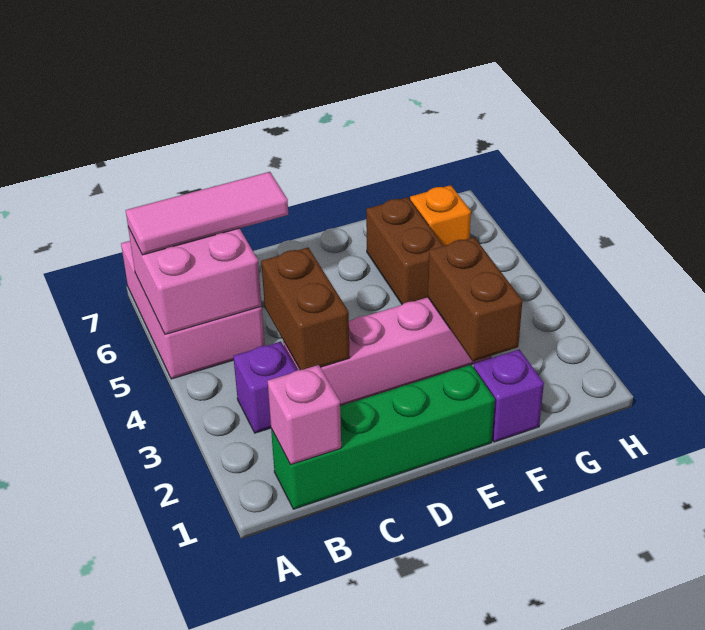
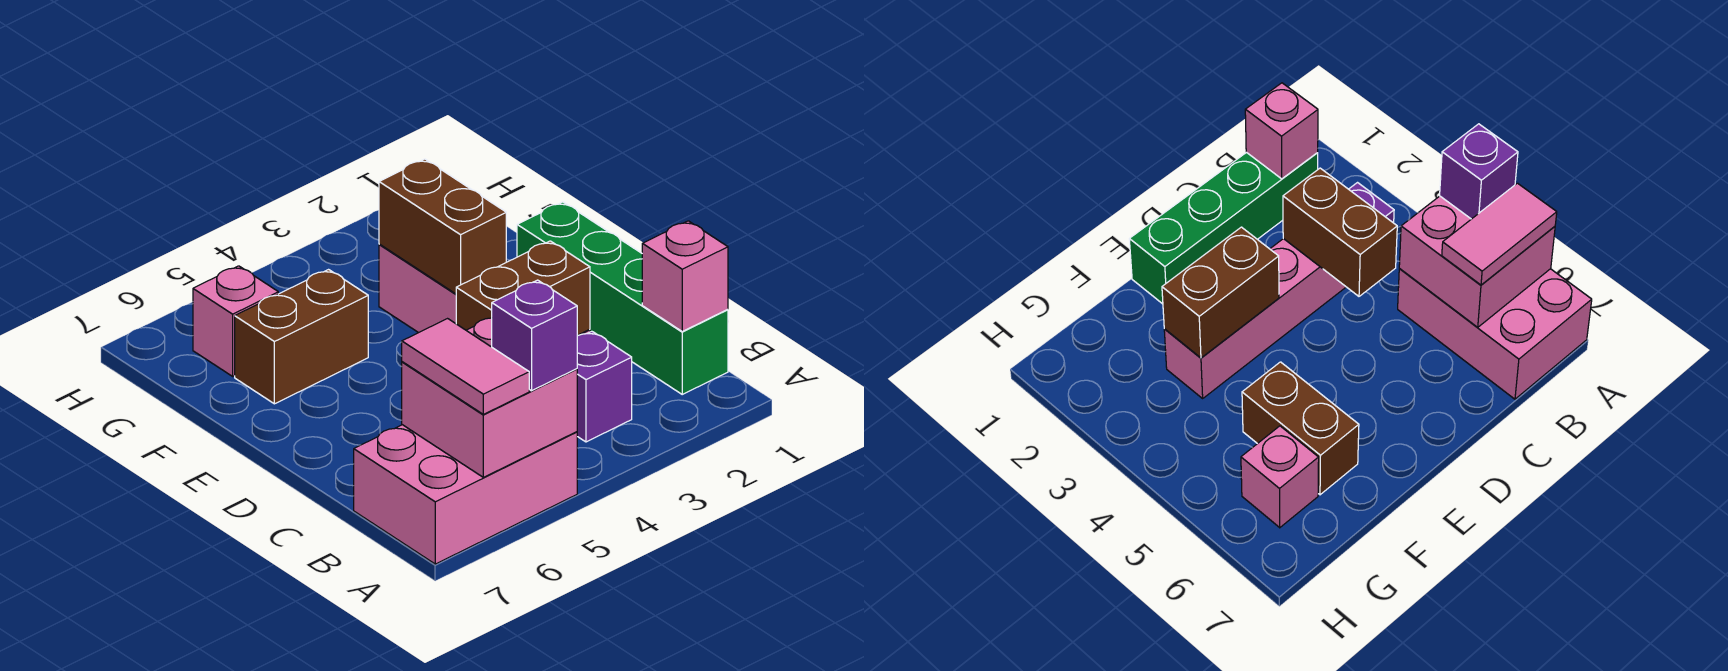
pink tile A6:C6 level 3 -> pink tile A6:B6 level 3
purple brick F1 level 1 -> purple brick A5 level 3
brown brick F2:F3 level 2 -> brown brick E3:F3 level 2
orange brick G6 level 1 -> pink brick G6 level 1

